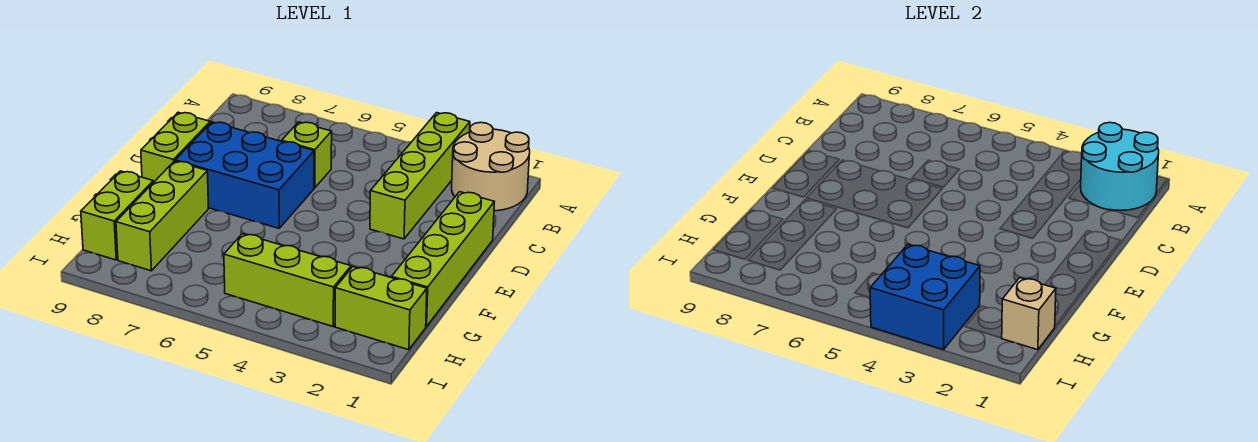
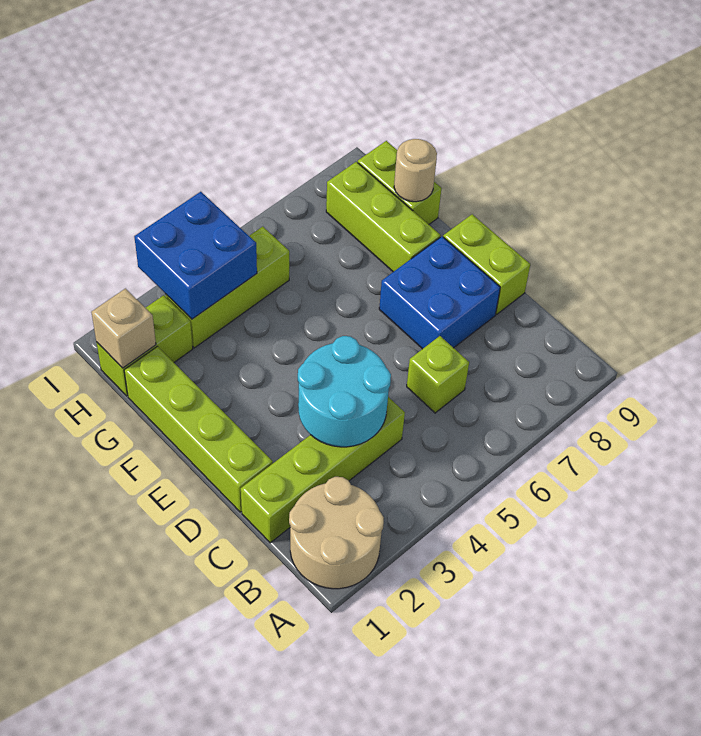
cyan round brick A1:B2 level 2 -> cyan round brick C3:D4 level 2
lime brick A3:D3 level 1 -> lime brick C1:C4 level 1
blue brick D6:E8 level 1 -> blue brick D7:E8 level 1
none -> tan round brick G9 level 2

